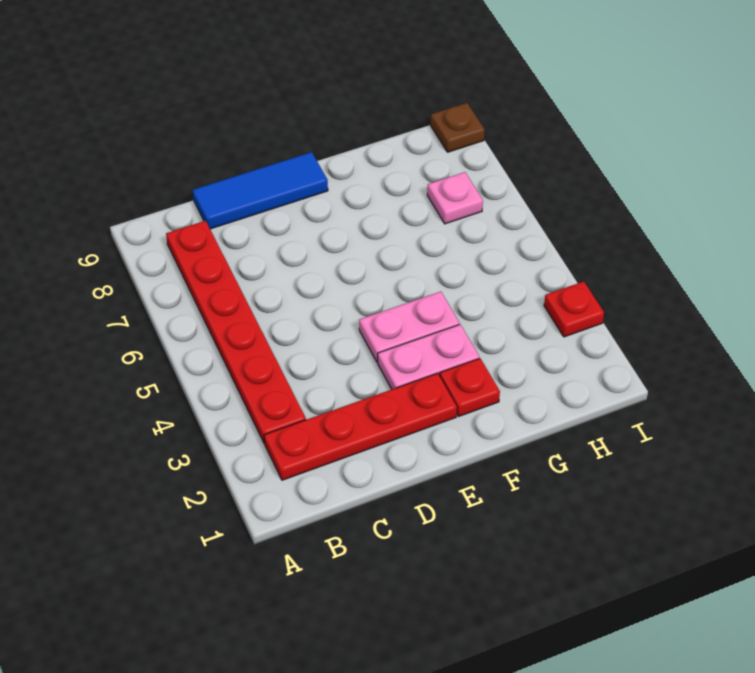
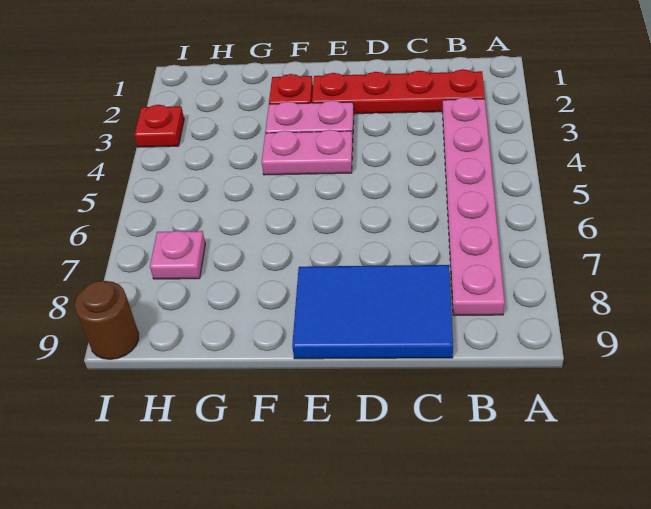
red plate B3:B8 level 1 -> pink plate B3:B8 level 1
blue tile C9:E9 level 1 -> blue tile C8:E9 level 1
brown plate I9 level 1 -> brown round brick I9 level 1

